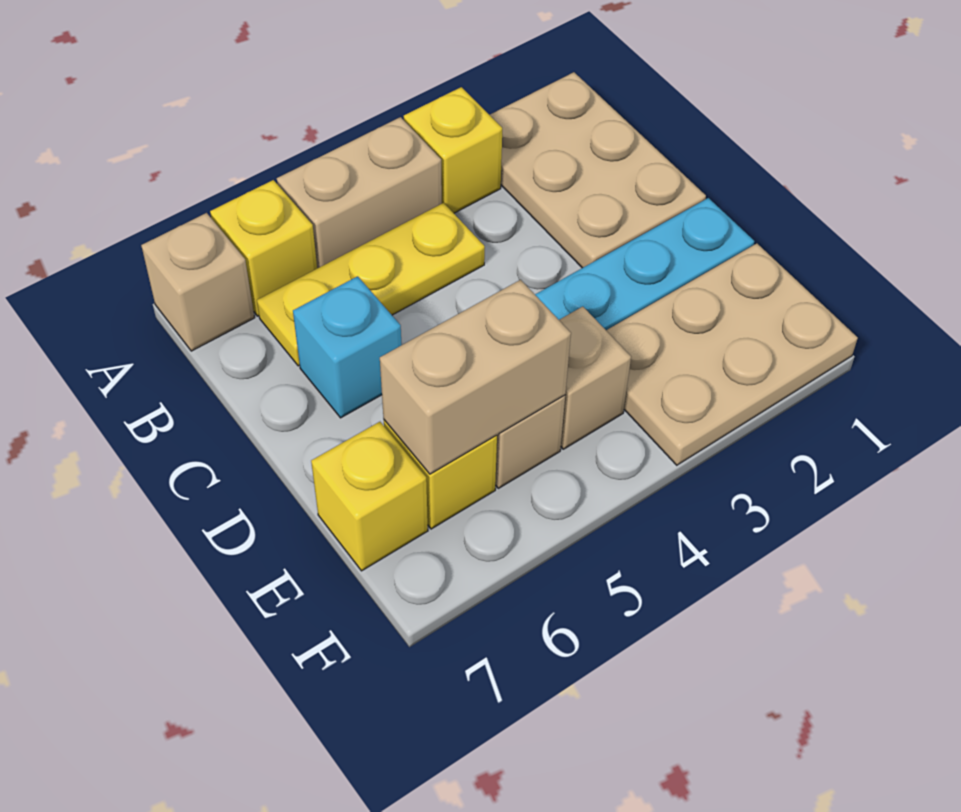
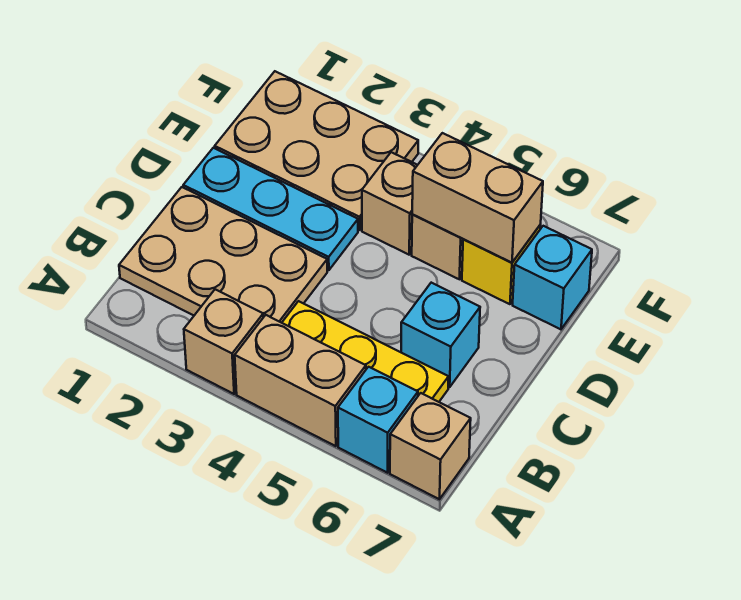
tan plate A1:C2 level 1 -> tan plate B1:C3 level 1
yellow brick A3 level 1 -> tan brick A3 level 1
yellow brick A6 level 1 -> cyan brick A6 level 1
yellow brick E7 level 1 -> cyan brick E7 level 1

